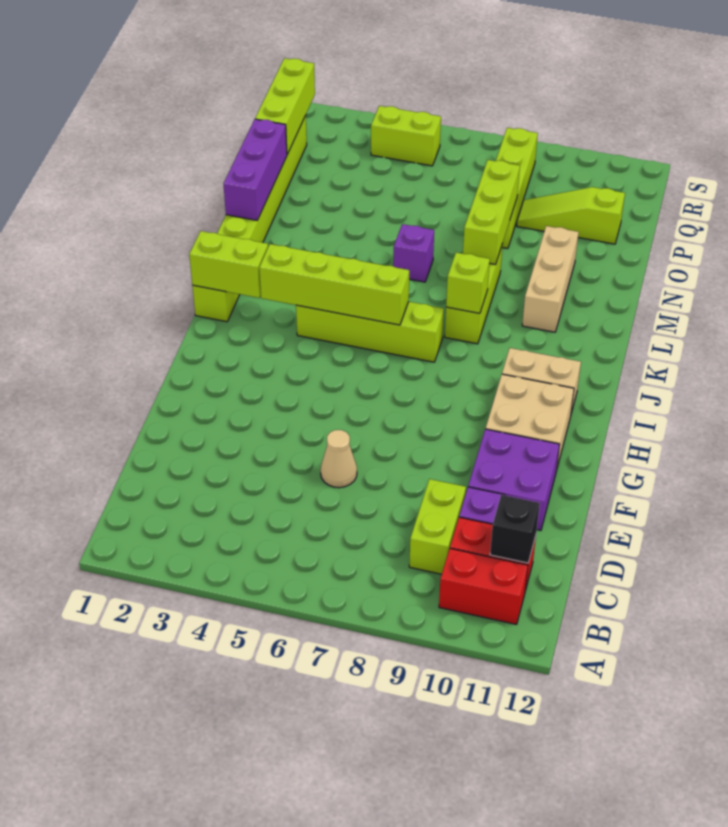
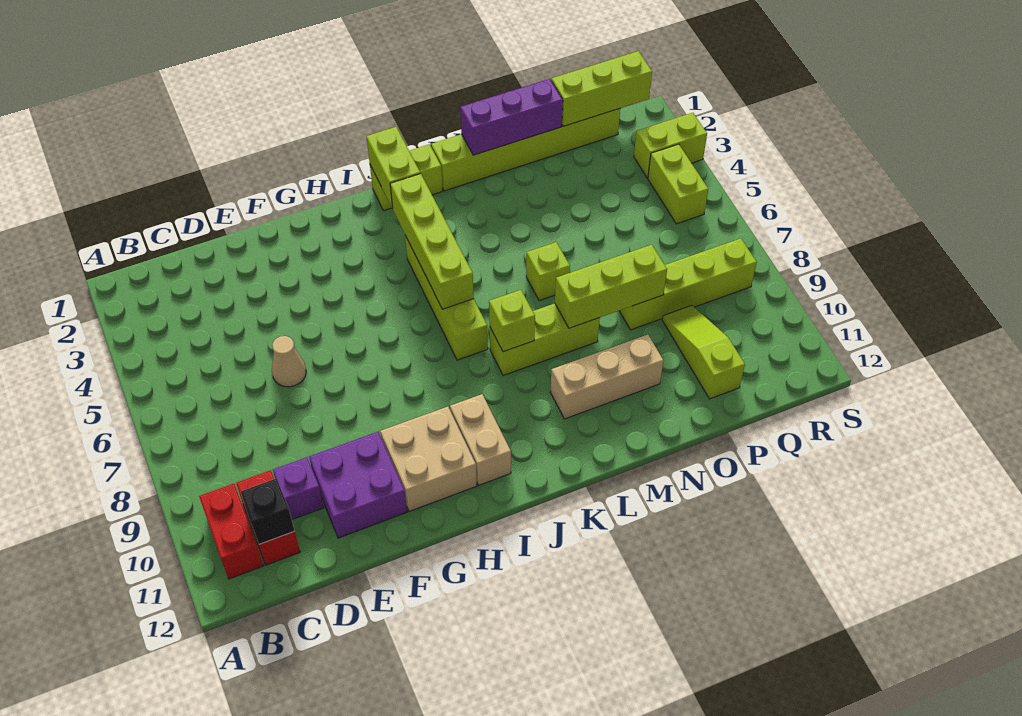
lime brick C9:D9 level 1 -> lime brick R3:S3 level 1
purple brick M6 level 1 -> lime brick M6 level 1

